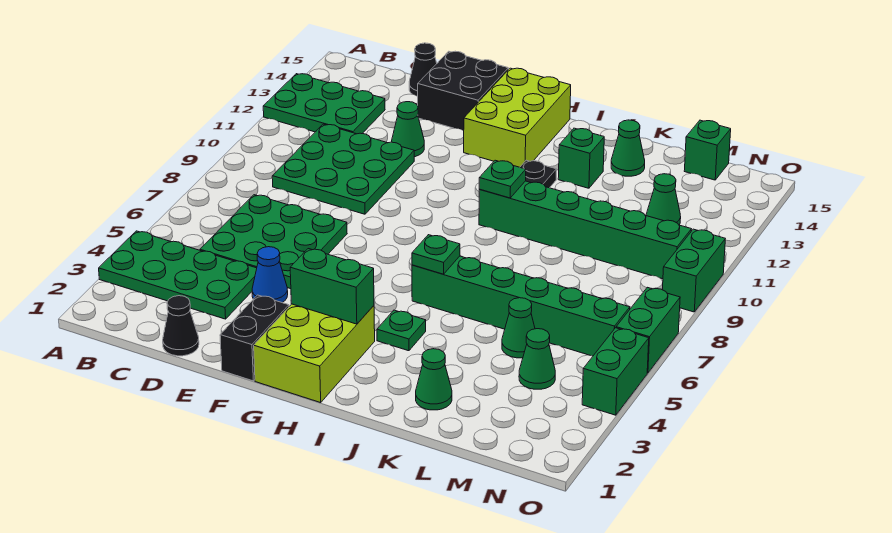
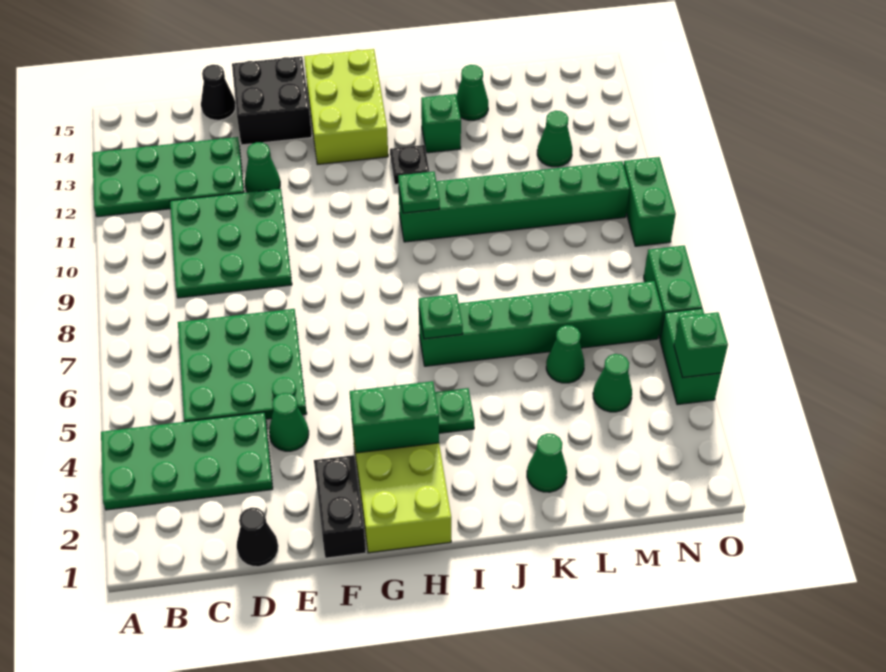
green plate A12:C13 level 1 -> green plate A12:D13 level 1
blue cone E4 level 1 -> green cone E4 level 1
green brick M15 level 1 -> green brick O4 level 2

